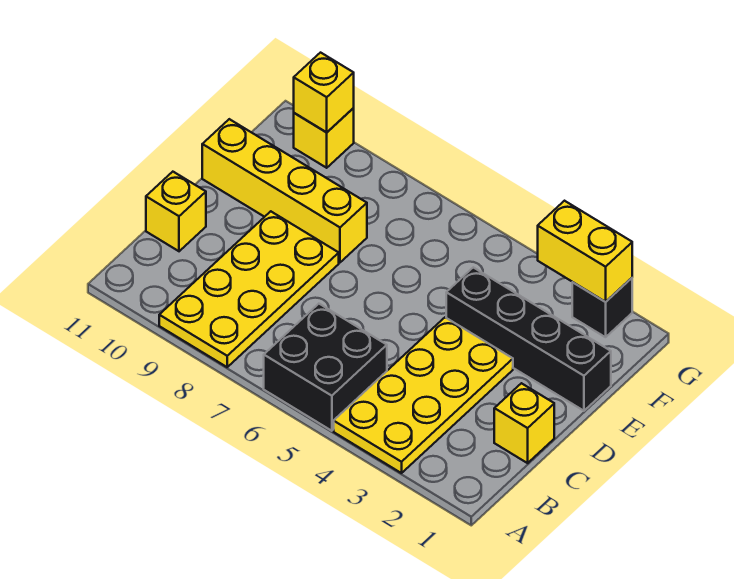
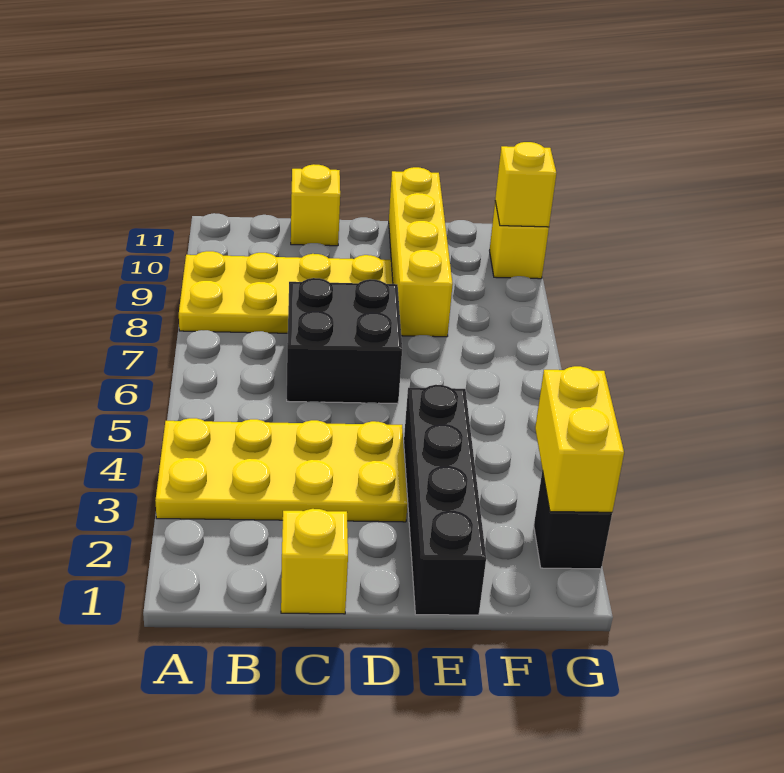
black brick A5:B6 level 1 -> black brick C6:D7 level 1

